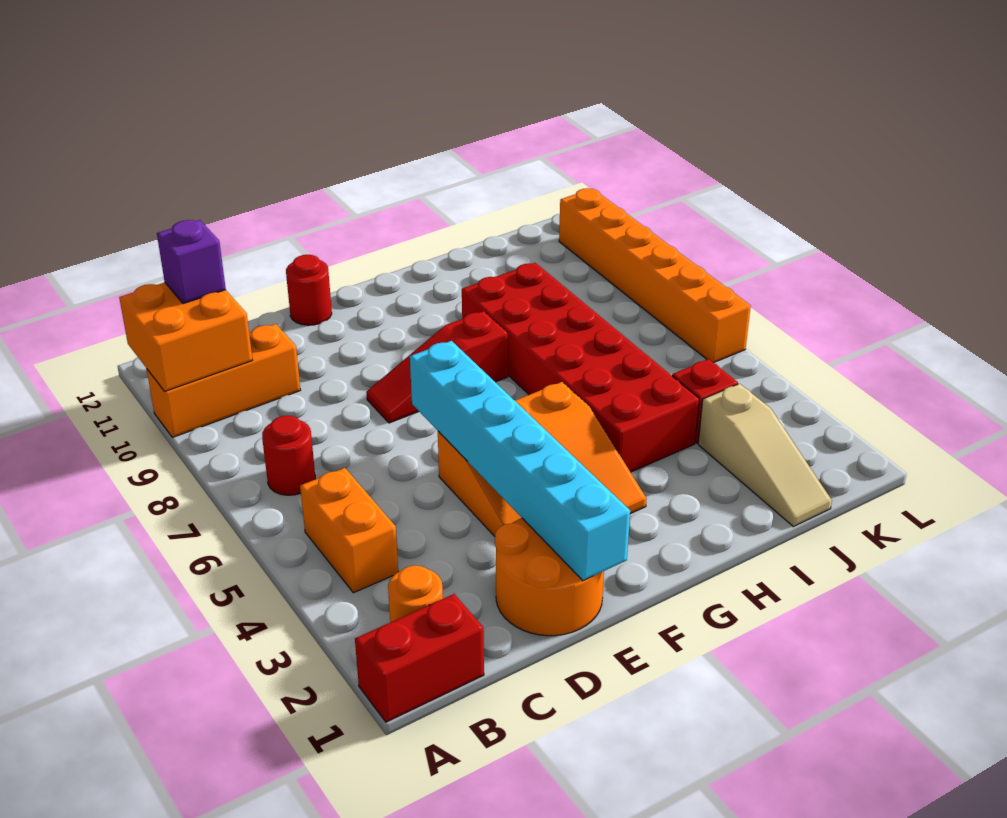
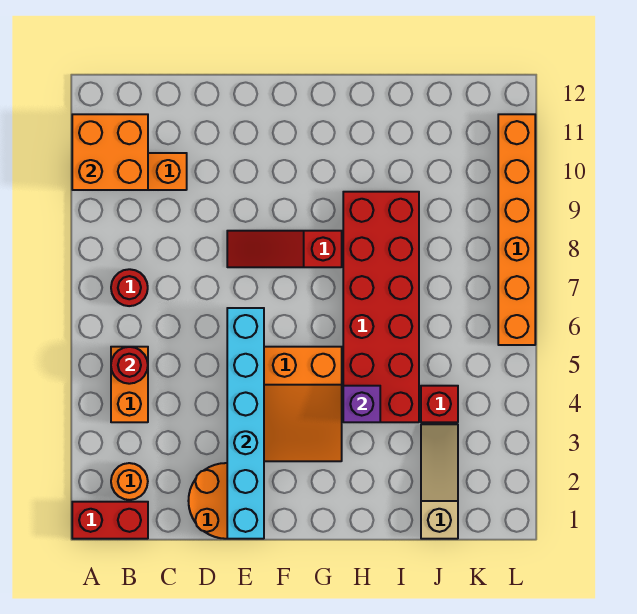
purple brick B11 level 3 -> purple brick H4 level 2
red round brick E12 level 1 -> red round brick B5 level 2
tan slope J1:J3 level 1 top 3 -> tan slope J1:J3 level 1 top 1

